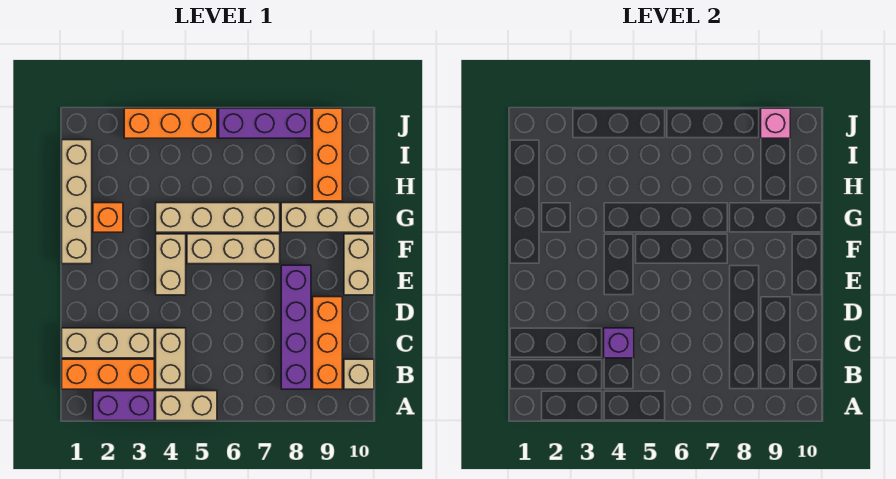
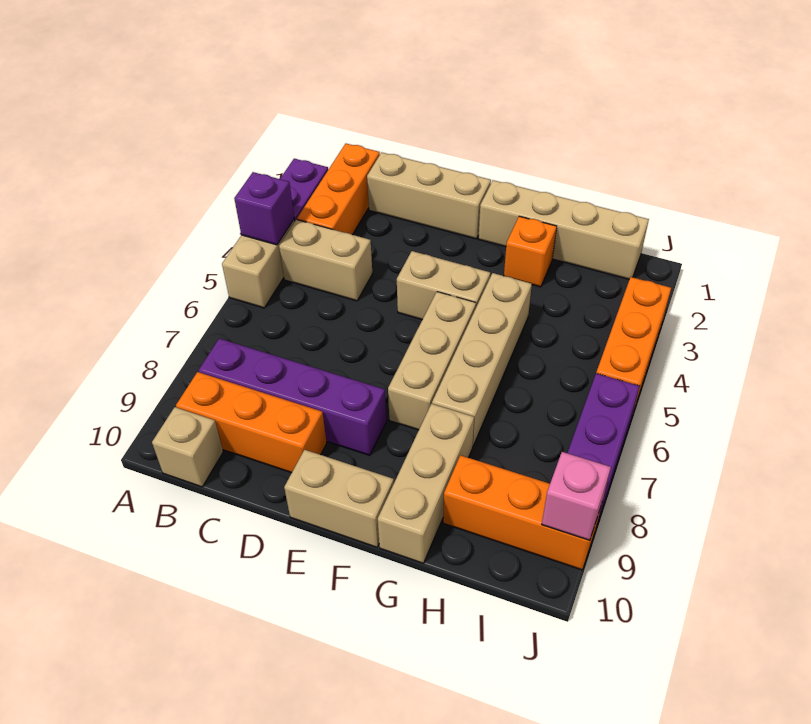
tan brick C1:C3 level 1 -> tan brick C1:E1 level 1
purple brick C4 level 2 -> purple brick A4 level 2

